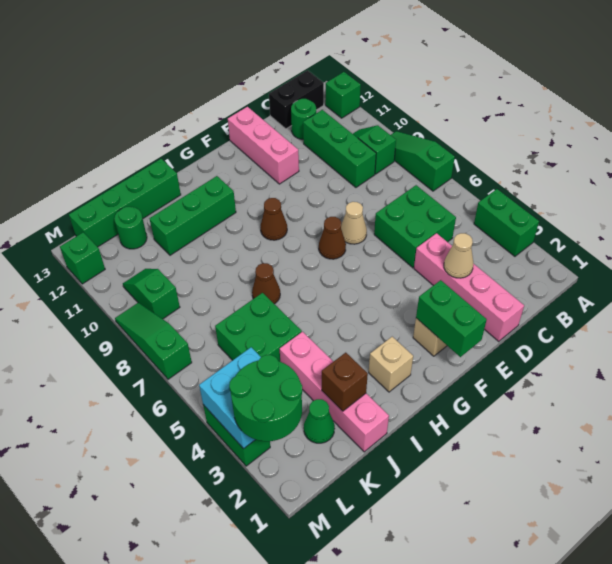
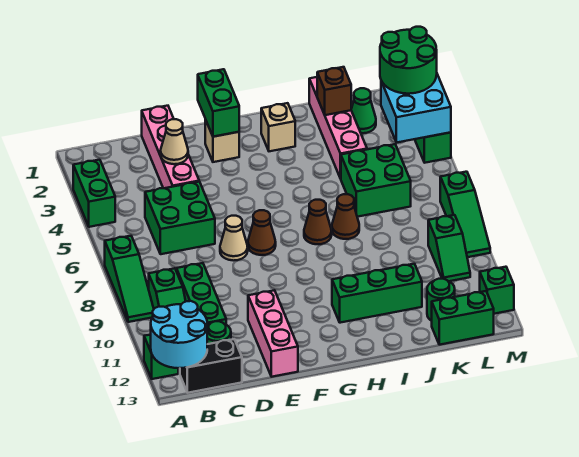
none -> cyan round brick A12:B13 level 2
brown cone G9 level 1 -> brown cone H7 level 1
green brick I13:L13 level 1 -> green brick K13:L13 level 1

